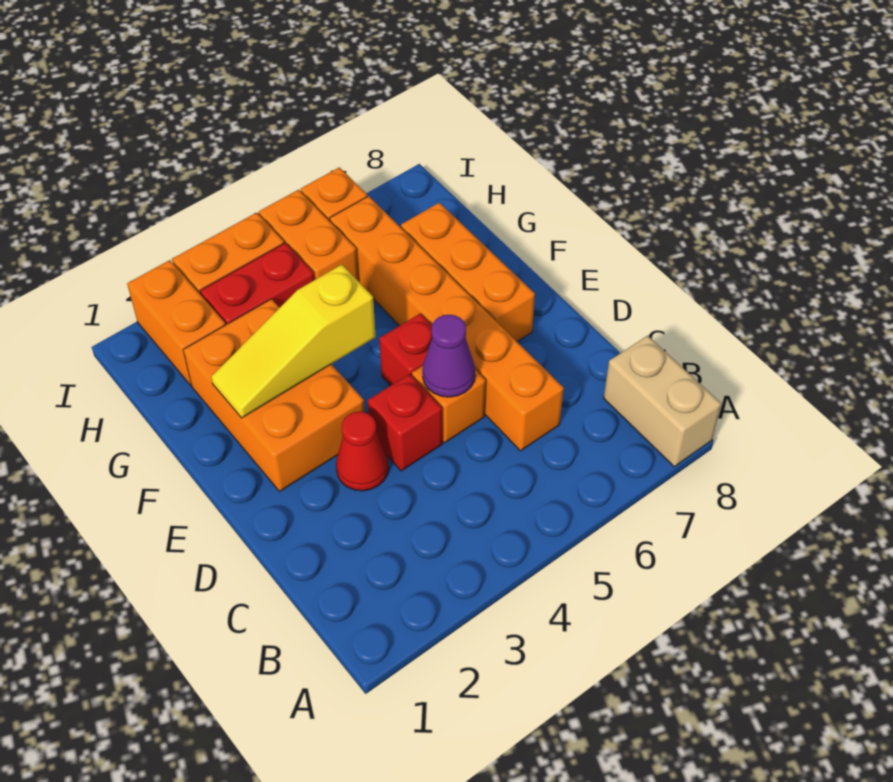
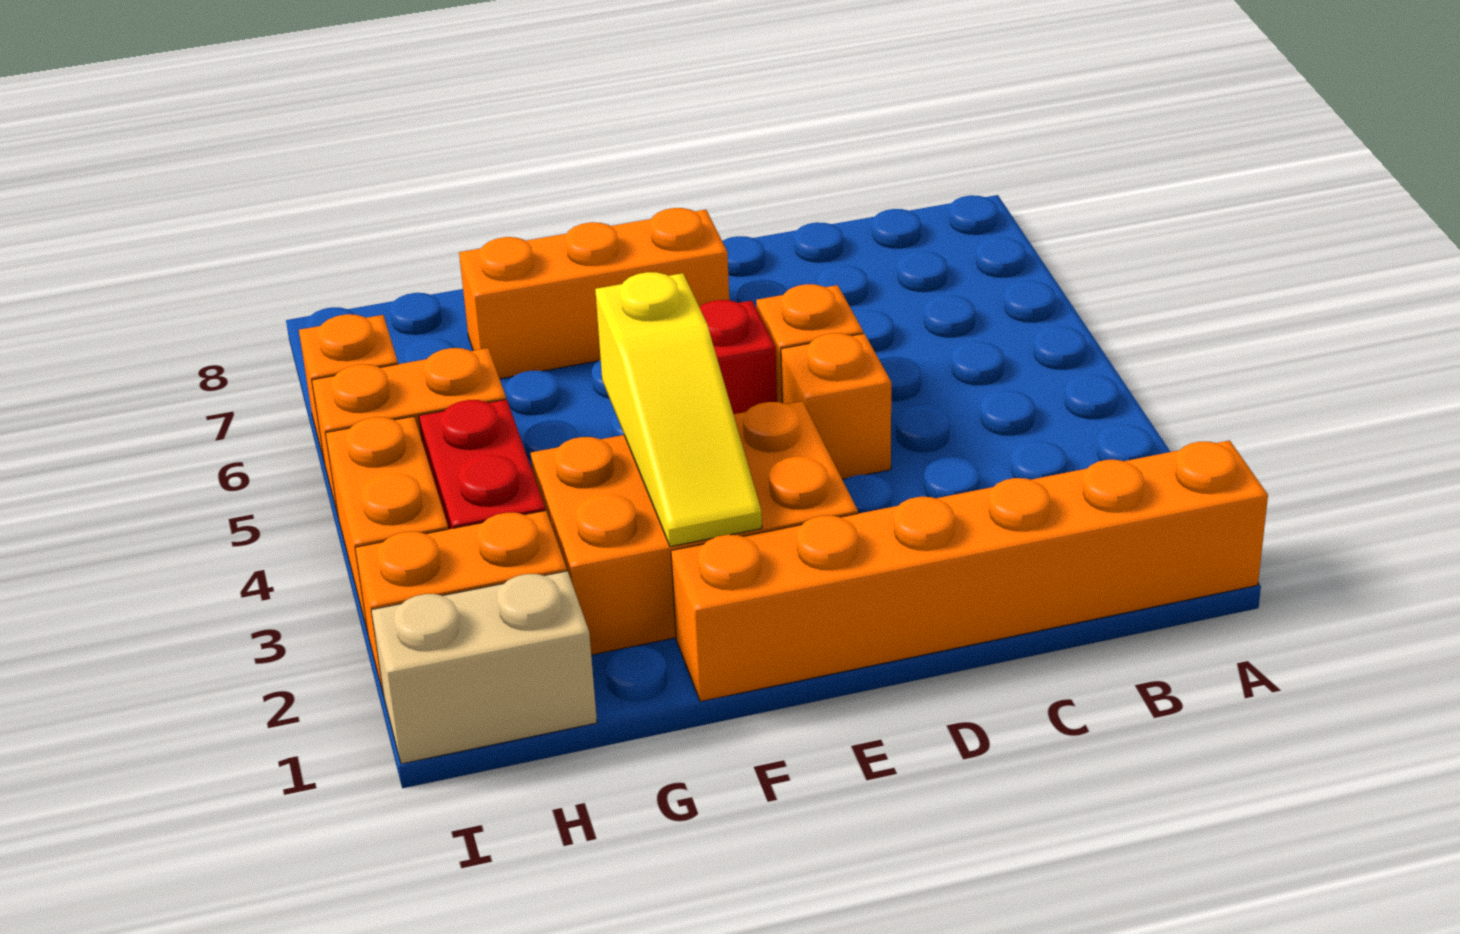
tan brick A8:B8 level 1 -> tan brick H1:I1 level 1
orange brick C6:H6 level 1 -> orange brick A1:F1 level 1
red cone D3 level 1 -> none
red brick D4 level 1 -> orange brick D4 level 1
purple cone D5 level 2 -> none

